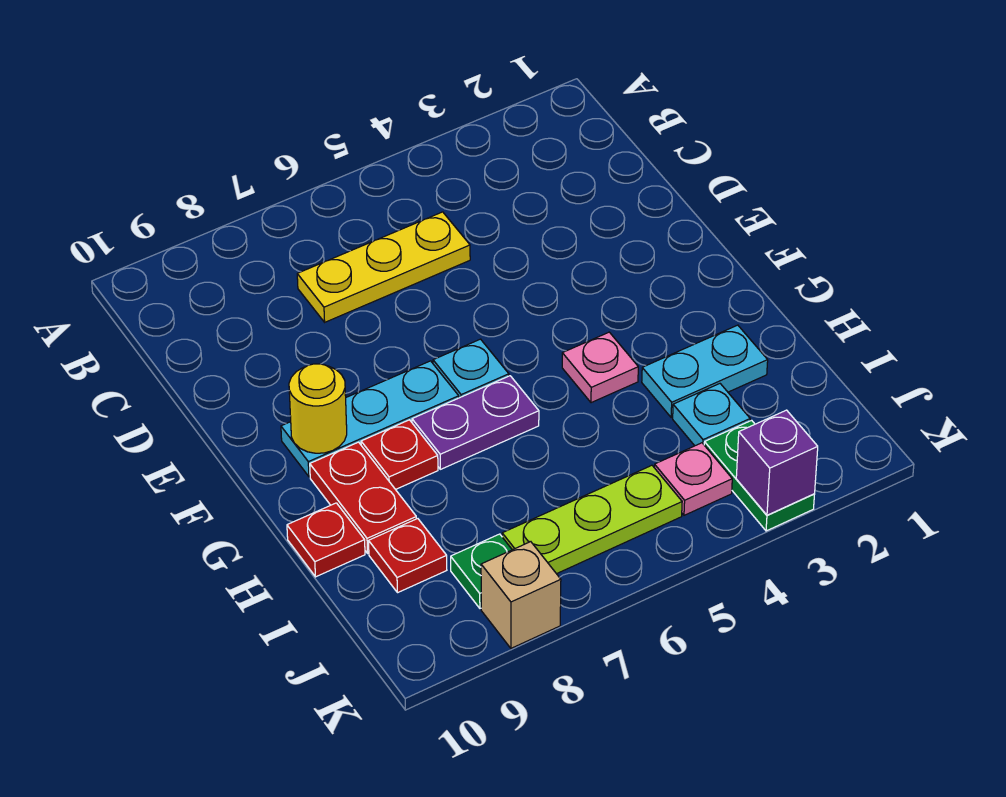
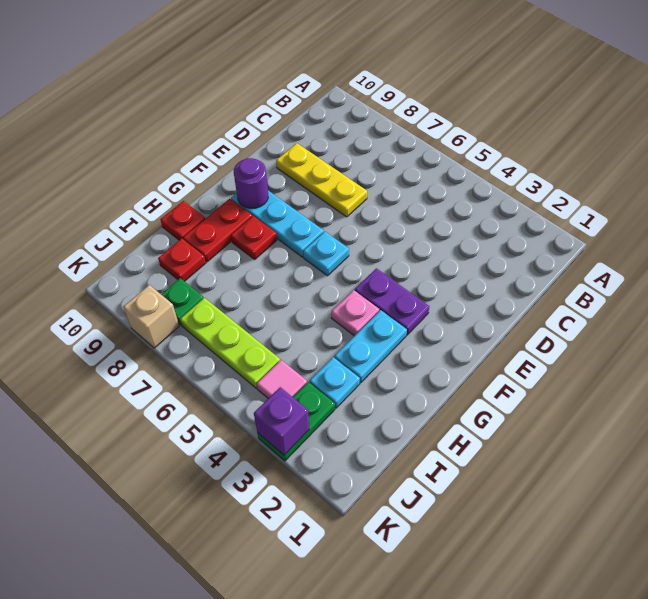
yellow plate C5:C7 level 1 -> yellow plate D7:D9 level 1
yellow round brick F9 level 2 -> purple round brick F9 level 2
purple plate G6:G7 level 1 -> purple plate F3:F4 level 1
cyan plate H2:H3 level 1 -> cyan plate G3:H3 level 1
pink plate J4 level 1 -> pink tile J4 level 1

